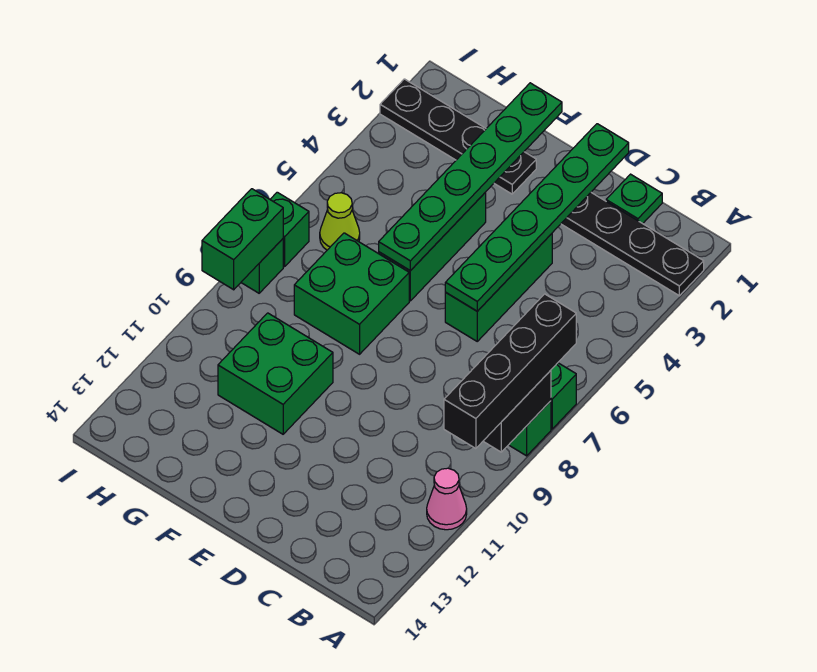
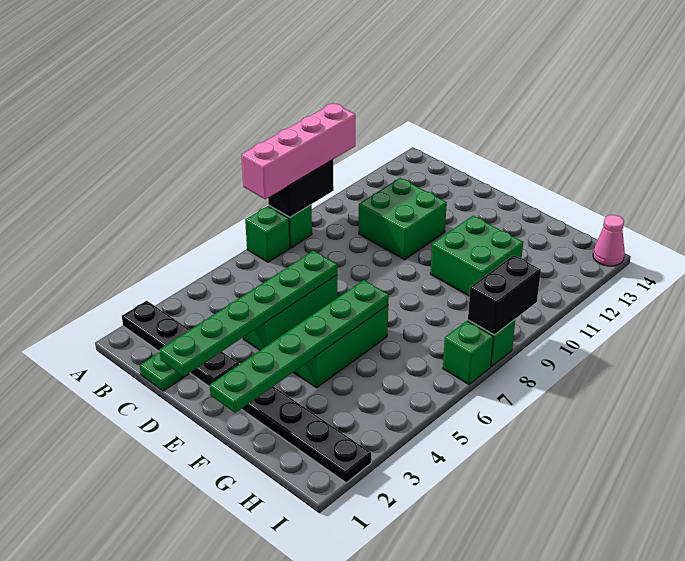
black brick A7:A10 level 3 -> pink brick A7:A10 level 3
pink cone A11 level 1 -> pink cone I14 level 1
green brick F7:G8 level 1 -> green brick C10:D11 level 1
lime cone H6 level 1 -> none
green brick I8:I9 level 2 -> black brick I8:I9 level 2

